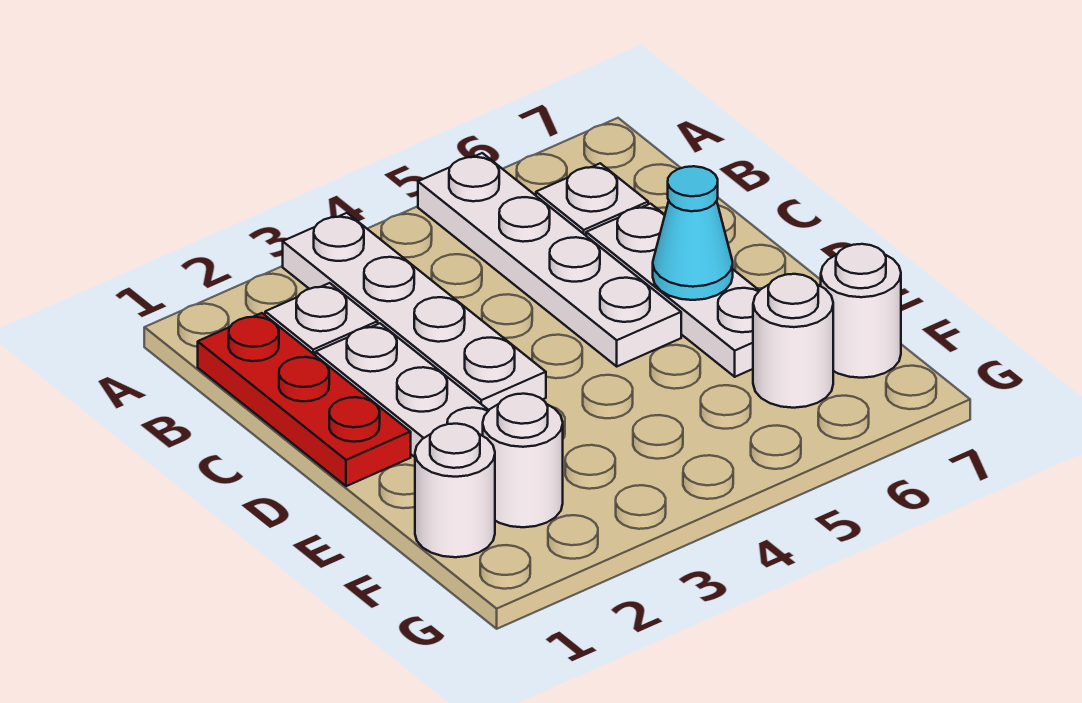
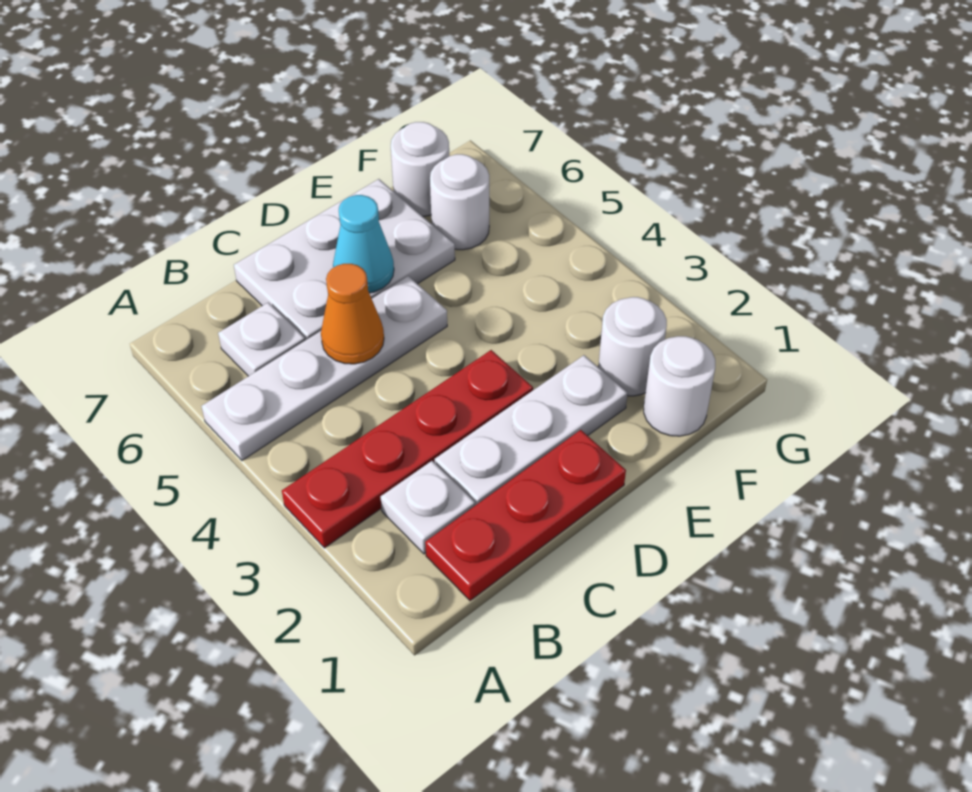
white plate A3:D3 level 1 -> red plate A3:D3 level 1
none -> orange cone C5 level 2
white plate C6:E6 level 1 -> white plate C6:E7 level 1

